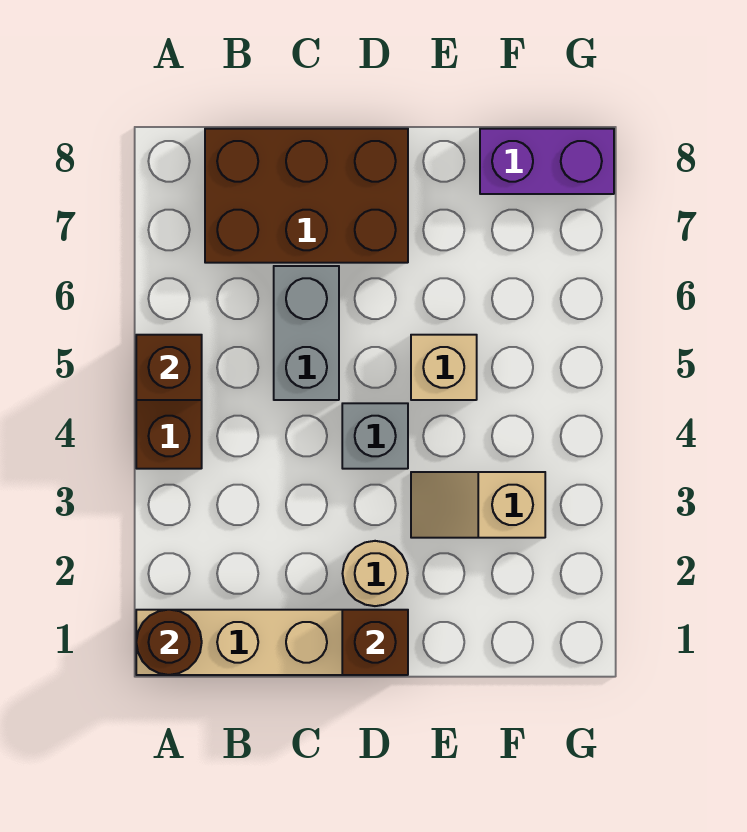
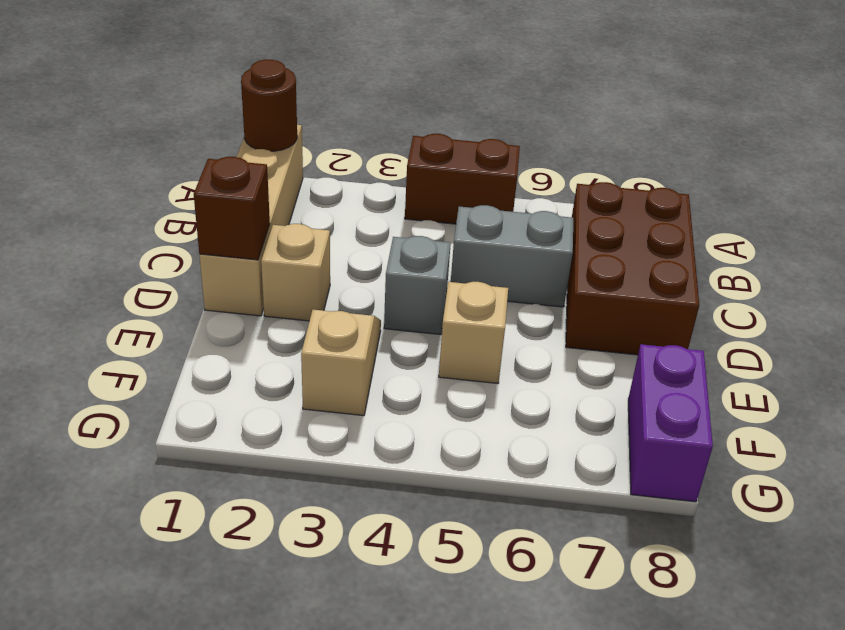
brown brick A5 level 2 -> none
tan round brick D2 level 1 -> tan brick D2 level 1

